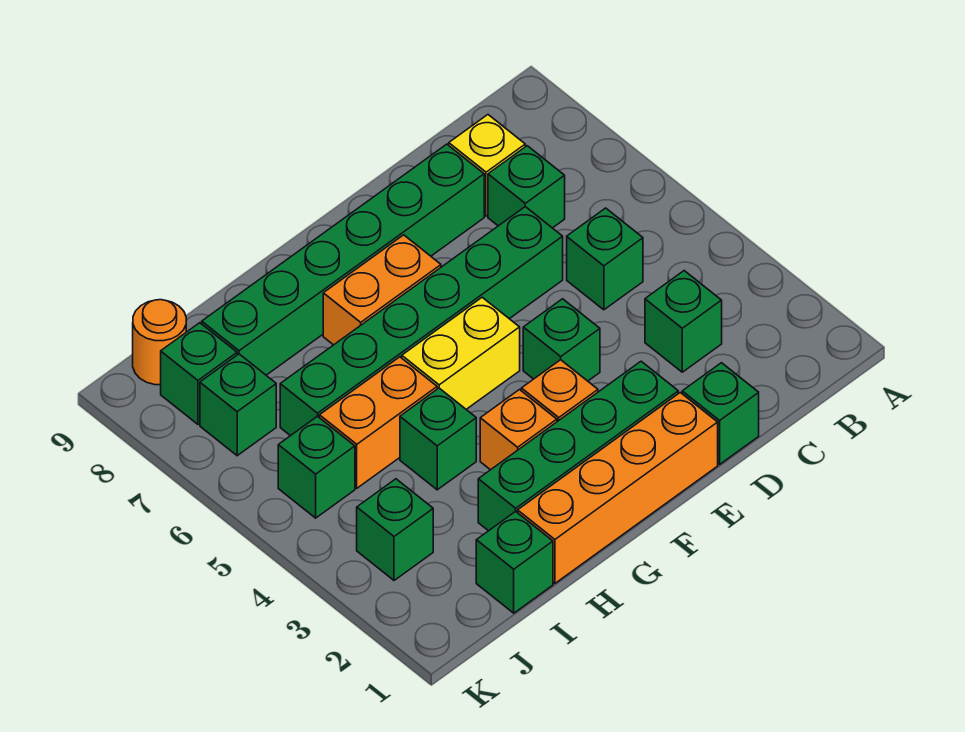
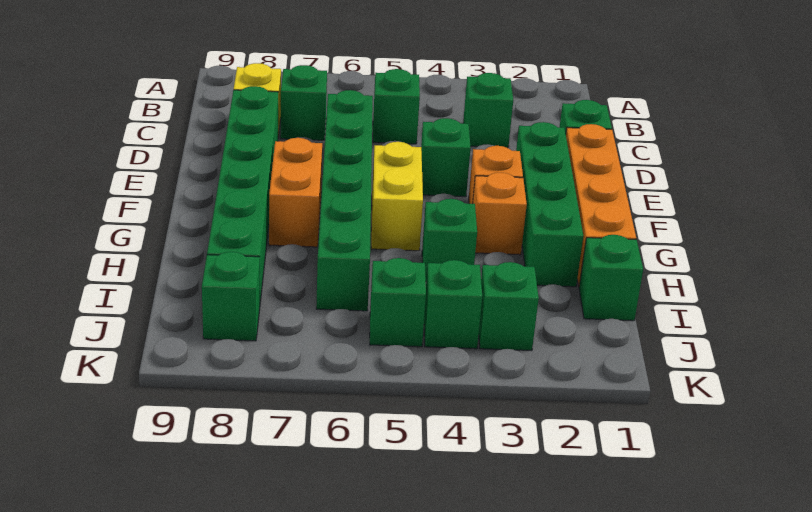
orange brick H5:I5 level 1 -> none
green brick J7 level 1 -> green brick J4 level 1
orange round brick J9 level 1 -> none

